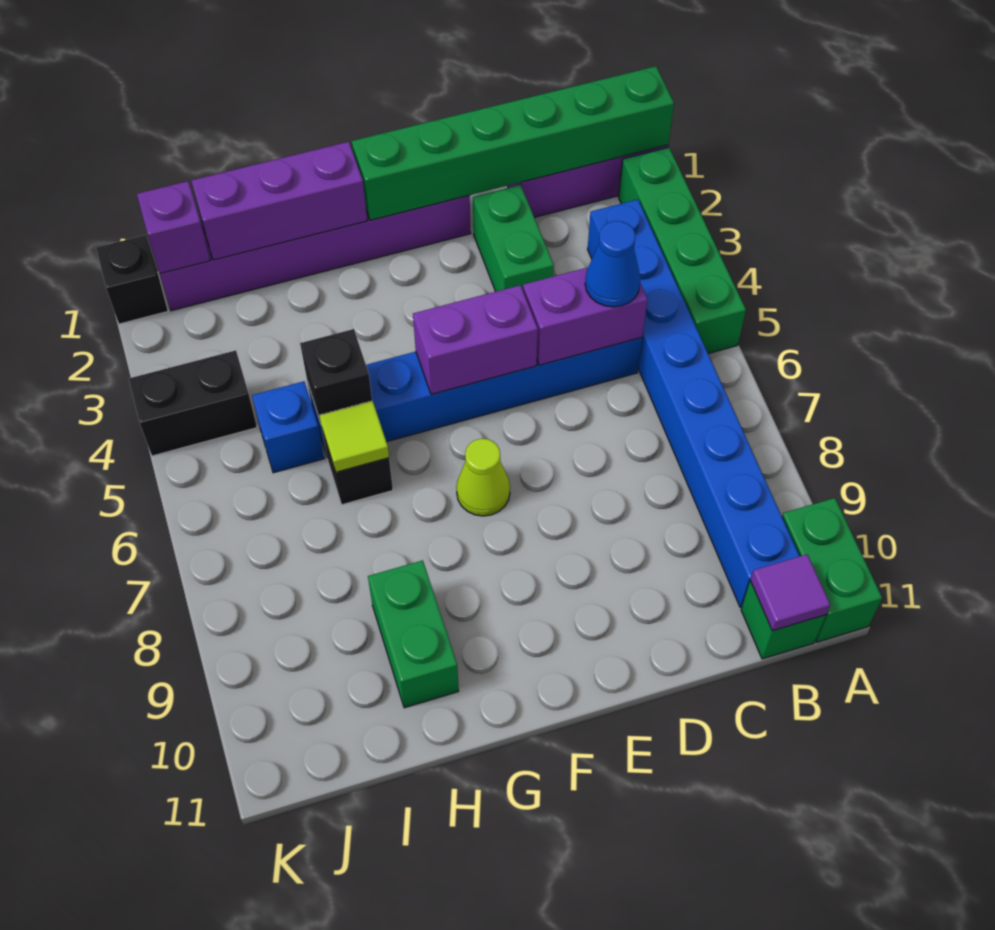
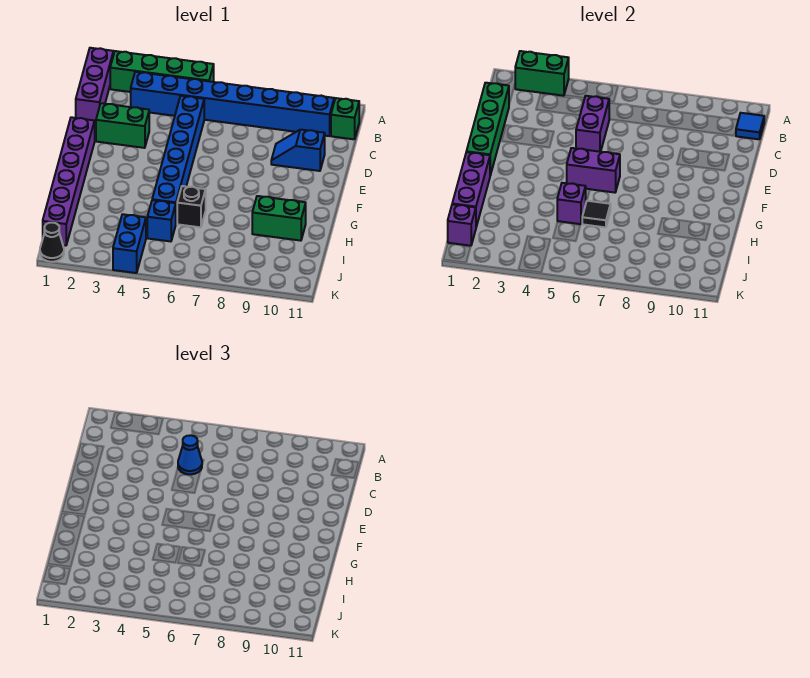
green brick A1:F1 level 2 -> green brick C1:F1 level 2
green brick A10:A11 level 1 -> green brick A2:A3 level 2
purple tile B11 level 2 -> blue tile B11 level 2
none -> blue slope D9:D10 level 1 top 10
purple brick E5:F5 level 2 -> purple brick F5:F6 level 2
lime cone F7 level 1 -> none
black brick H5 level 2 -> purple brick H5 level 2
lime tile H6 level 2 -> black tile H6 level 2
black brick J4:K4 level 1 -> blue brick J4:K4 level 1
black brick K1 level 1 -> black cone K1 level 1

